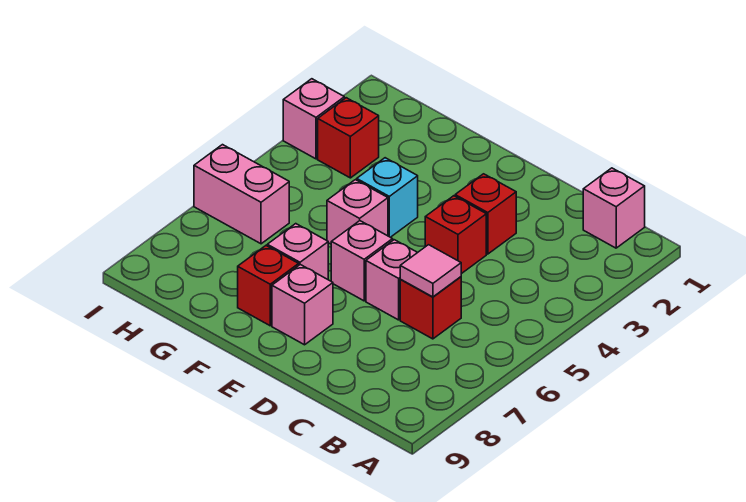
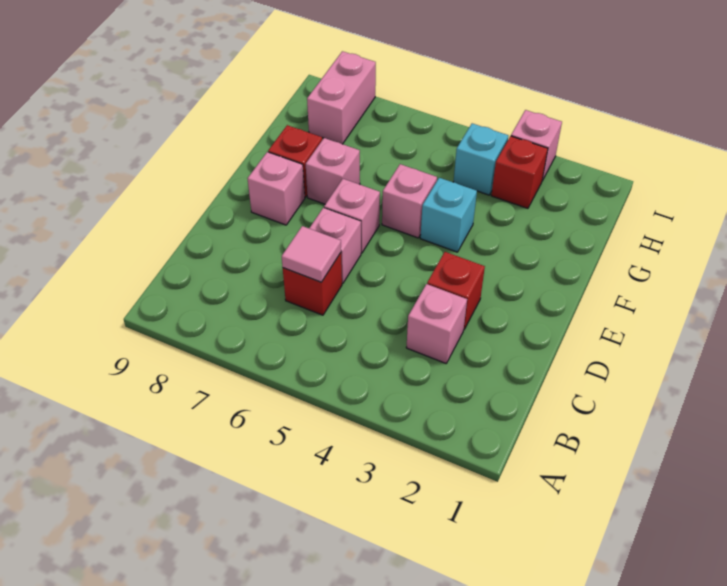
pink brick B1 level 1 -> pink brick C3 level 1
red brick D4 level 1 -> none
none -> cyan brick H4 level 1
pink brick H6:I6 level 1 -> pink brick H8:I8 level 1

